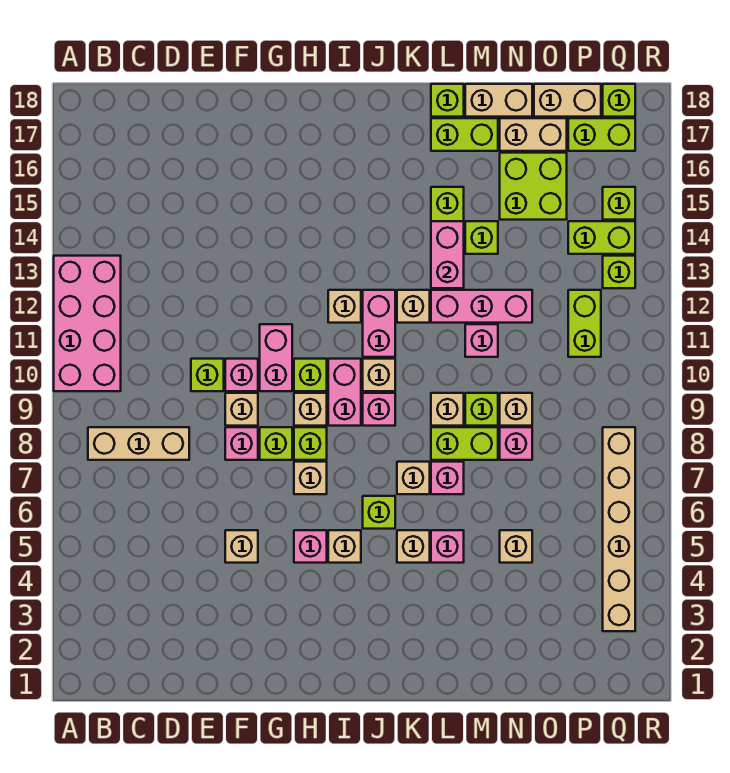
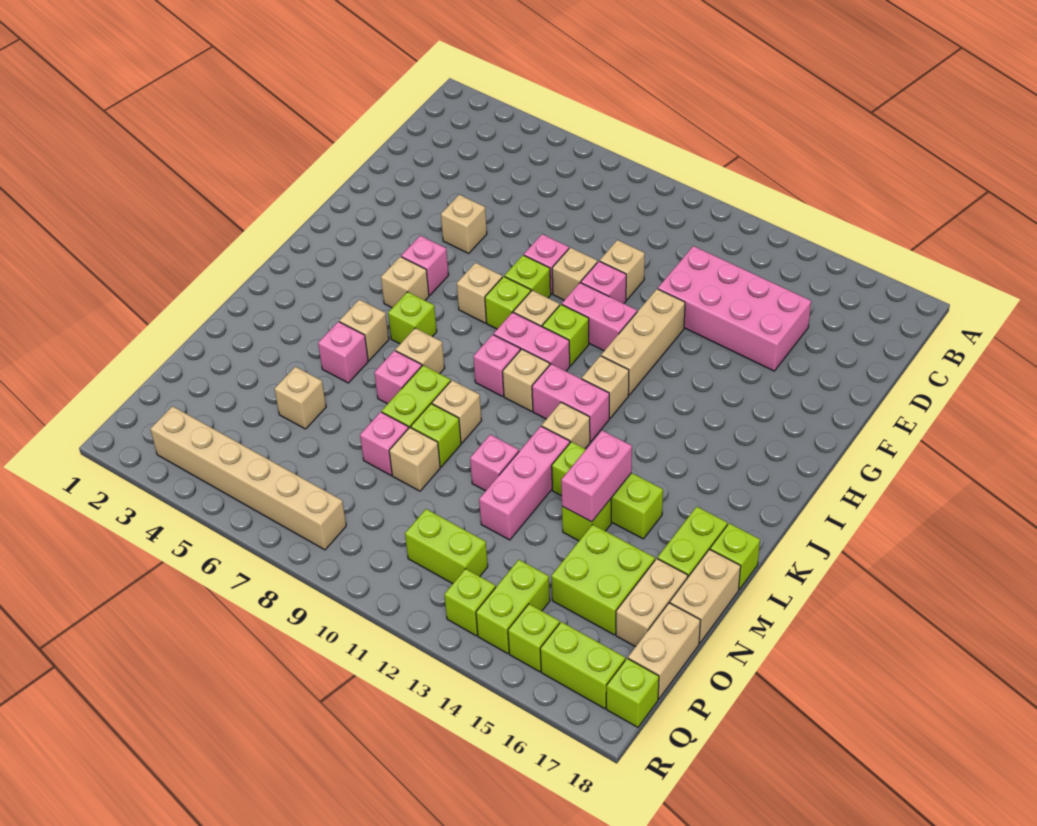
pink brick A10:B13 level 1 -> pink brick D12:E15 level 1
tan brick B8:D8 level 1 -> tan brick F12:H12 level 1
lime brick E10 level 1 -> tan brick E10 level 1
pink brick L13:L14 level 2 -> pink brick L14:M14 level 2
lime brick P17:Q17 level 1 -> lime brick Q16:Q17 level 1

